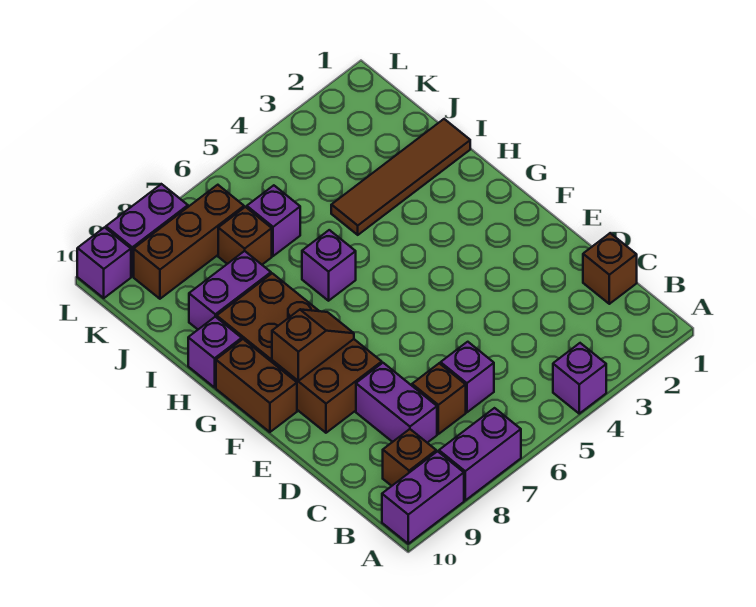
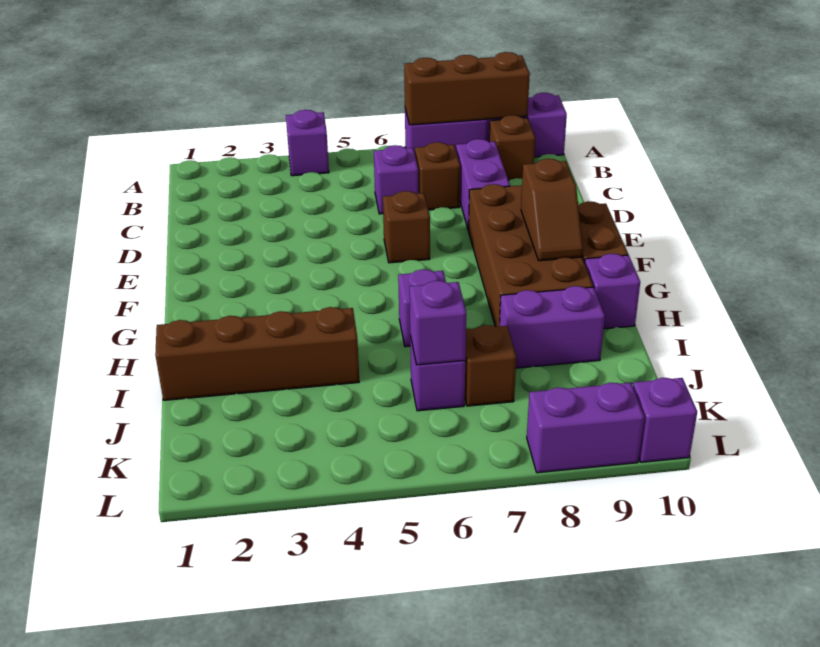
brown brick C1 level 1 -> brown brick E6 level 1
brown slope F8:F9 level 2 top 9 -> brown slope F9:G9 level 2 top F
brown tile I1:I4 level 1 -> brown brick I1:I4 level 1
none -> purple brick J6 level 2
brown brick K7:K9 level 1 -> brown brick A7:A9 level 2

